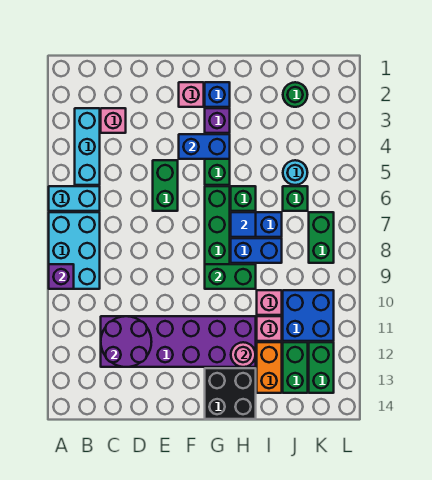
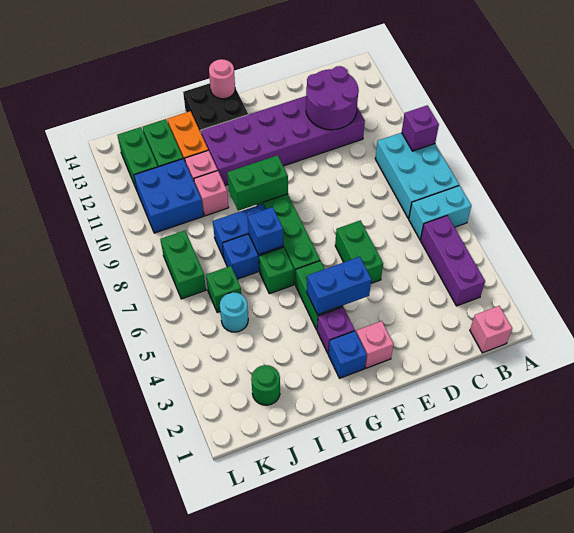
cyan brick B3:B5 level 1 -> purple brick B3:B5 level 1
pink brick C3 level 1 -> pink brick B1 level 1
blue tile H7 level 2 -> blue brick H7 level 2
pink round brick H12 level 2 -> pink round brick G14 level 2

